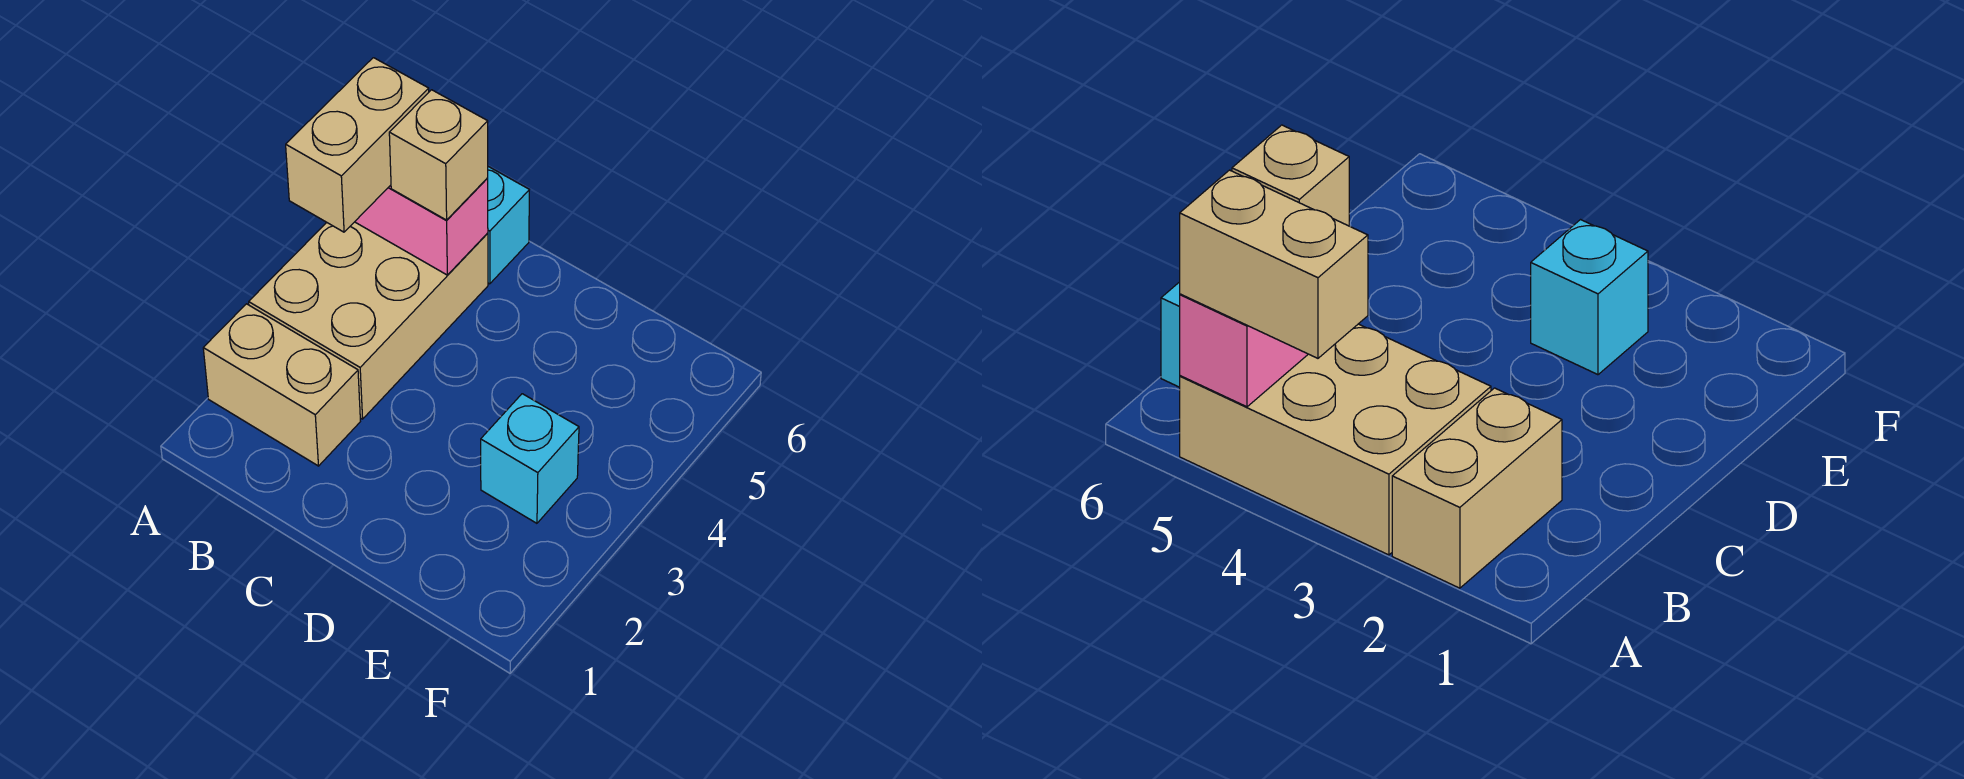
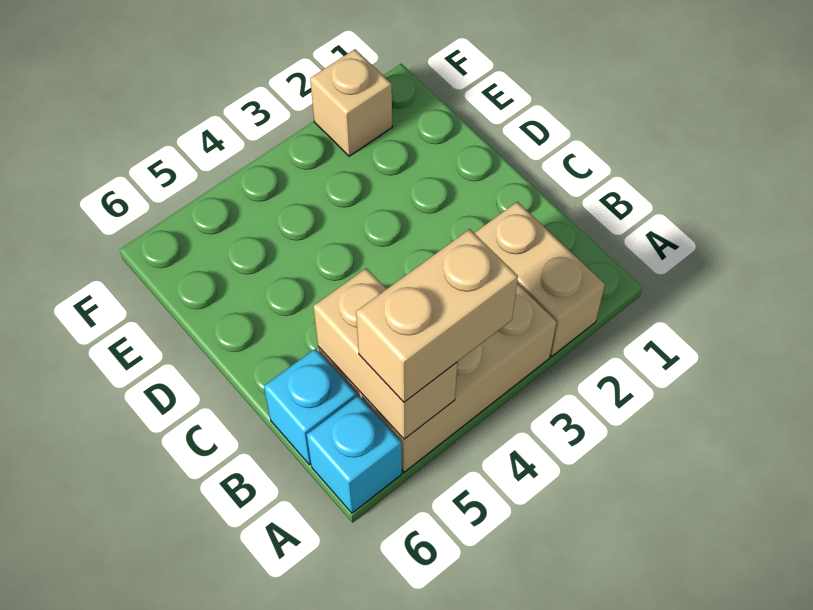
pink brick A5:B5 level 2 -> tan brick A5:B5 level 2
tan brick B5 level 3 -> tan brick F2 level 1
cyan brick E3 level 1 -> cyan brick A6 level 1

